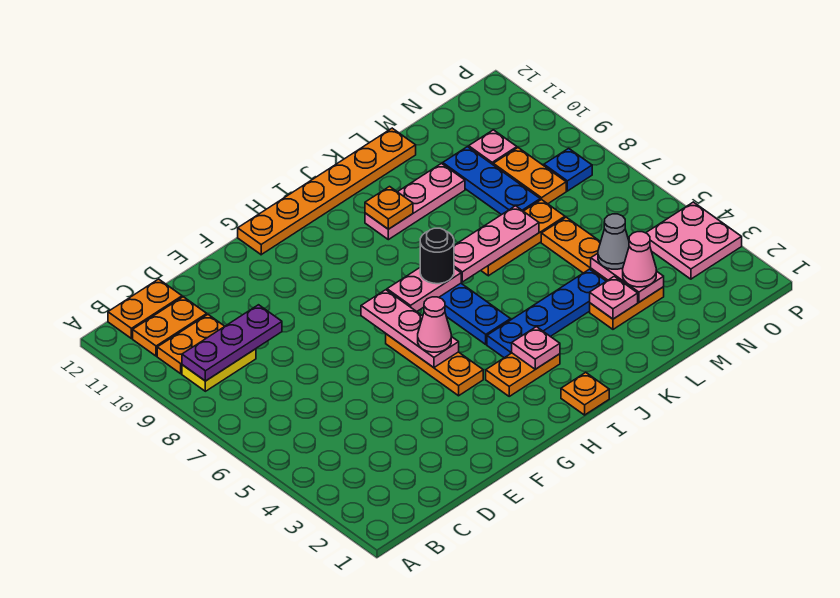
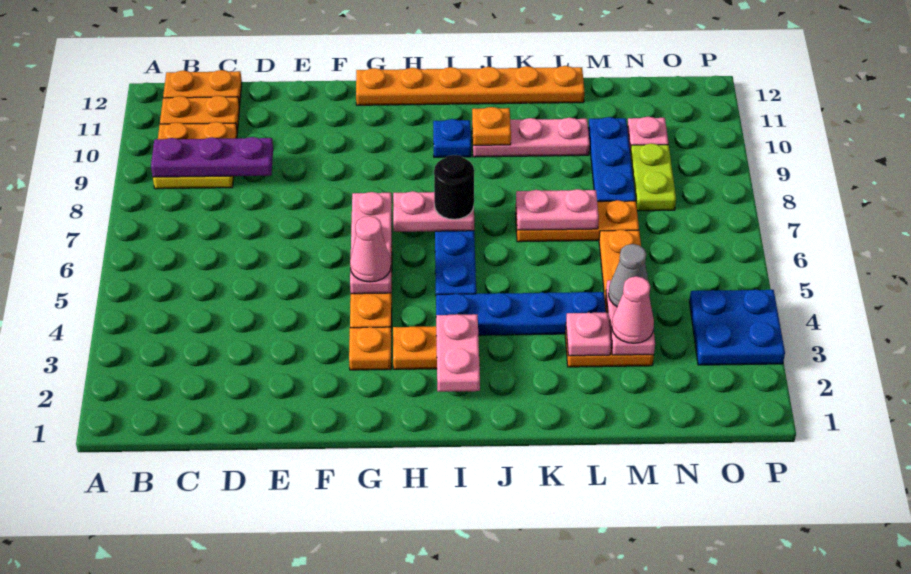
orange plate I1 level 1 -> orange plate G3 level 1
pink plate I3 level 2 -> pink plate I2:I3 level 2
pink plate J7:L7 level 2 -> pink plate K7:L7 level 2
orange plate N8:N9 level 1 -> lime plate N8:N9 level 1
pink plate O3:P4 level 1 -> blue plate O3:P4 level 1
blue plate O8 level 1 -> blue plate I10 level 1

